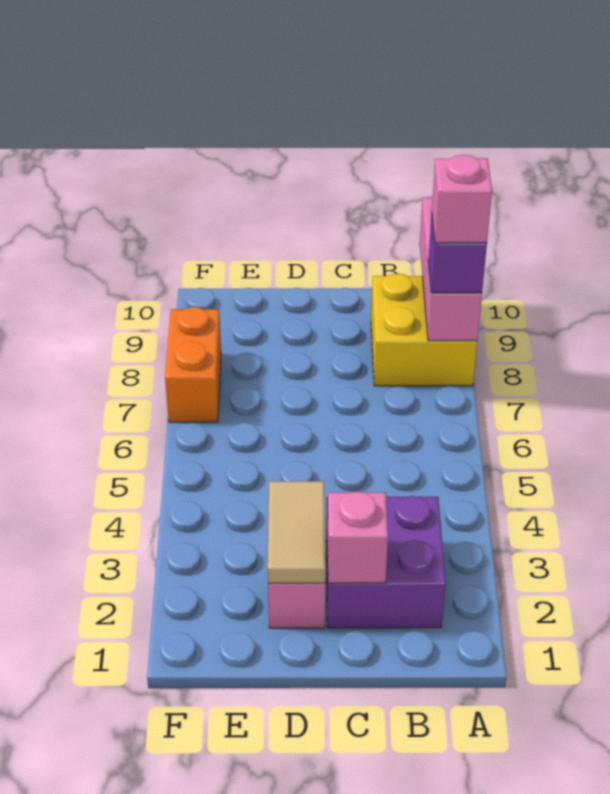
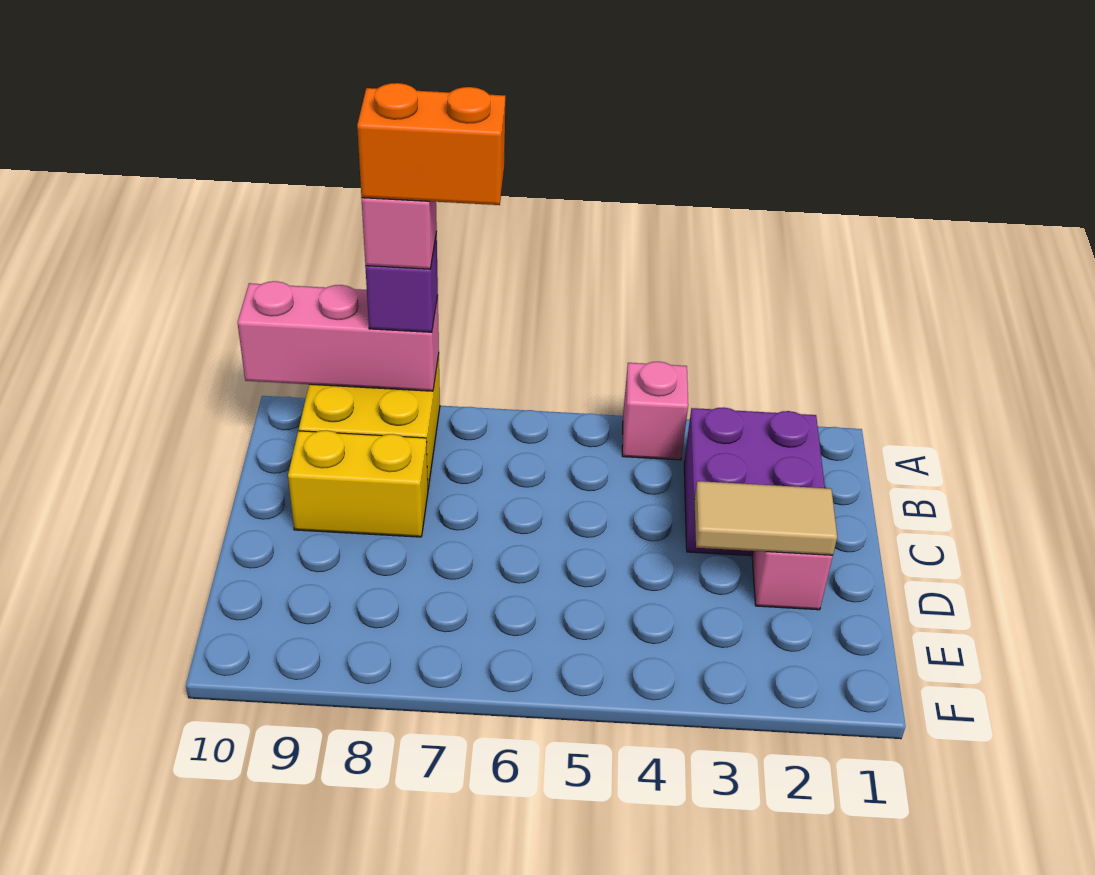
pink brick C2 level 2 -> pink brick A4 level 1
none -> yellow brick C8:C9 level 1
orange brick F7:F8 level 1 -> orange brick A7:A8 level 5

